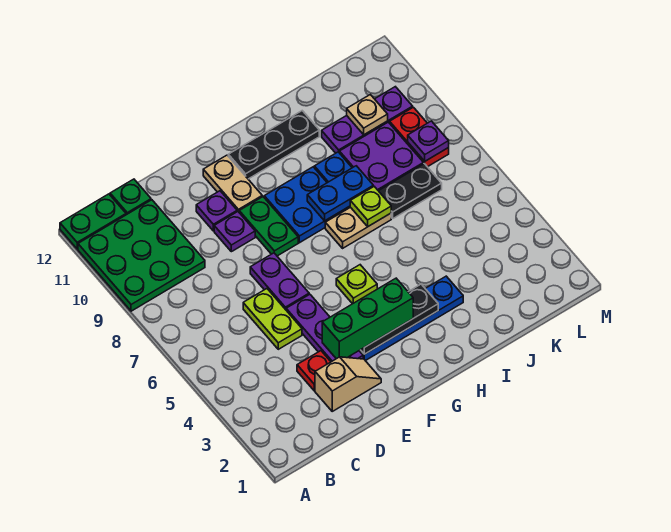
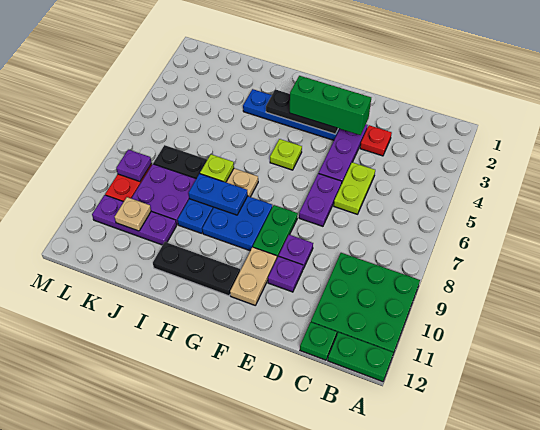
tan slope D2:E2 level 1 top D -> none

